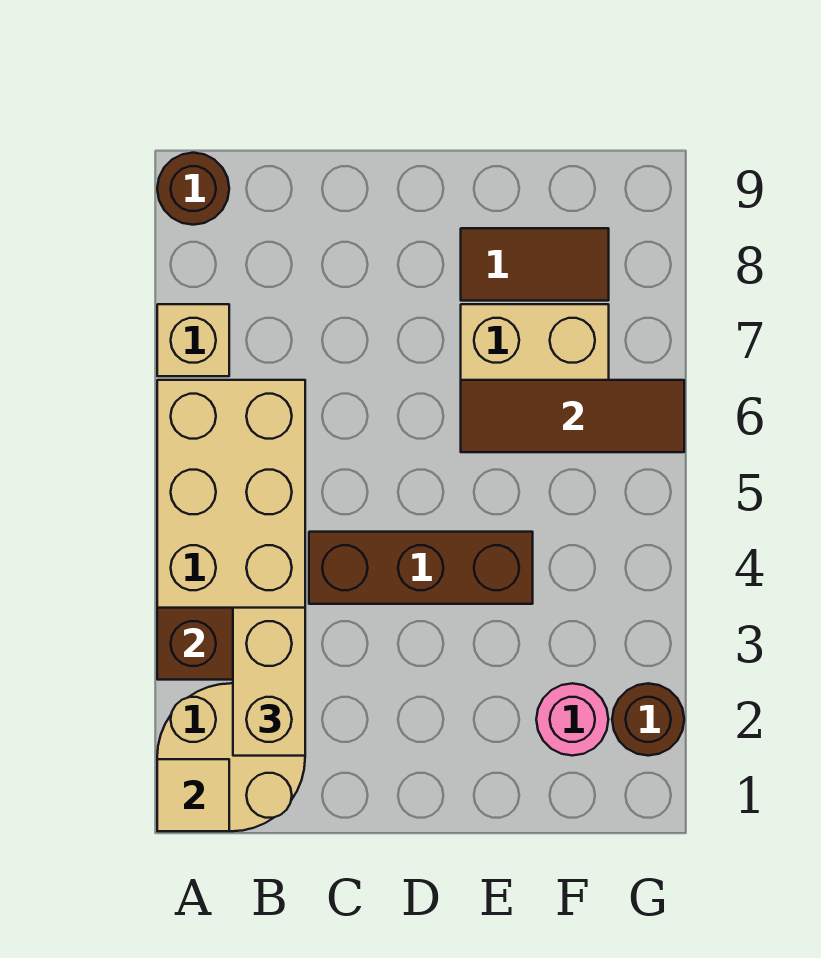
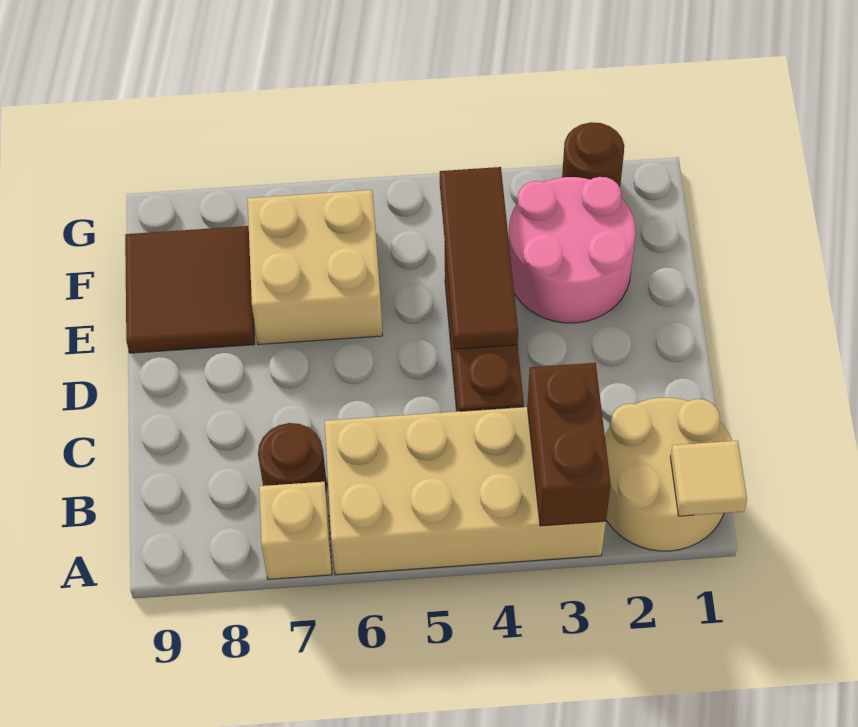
brown round brick A9 level 1 -> brown round brick B7 level 1
tan brick B2:B3 level 3 -> none
brown tile E6:G6 level 2 -> brown tile D4:F4 level 2
brown tile E8:F8 level 1 -> brown tile E8:F9 level 1
pink round brick F2 level 1 -> pink round brick E2:F3 level 1

